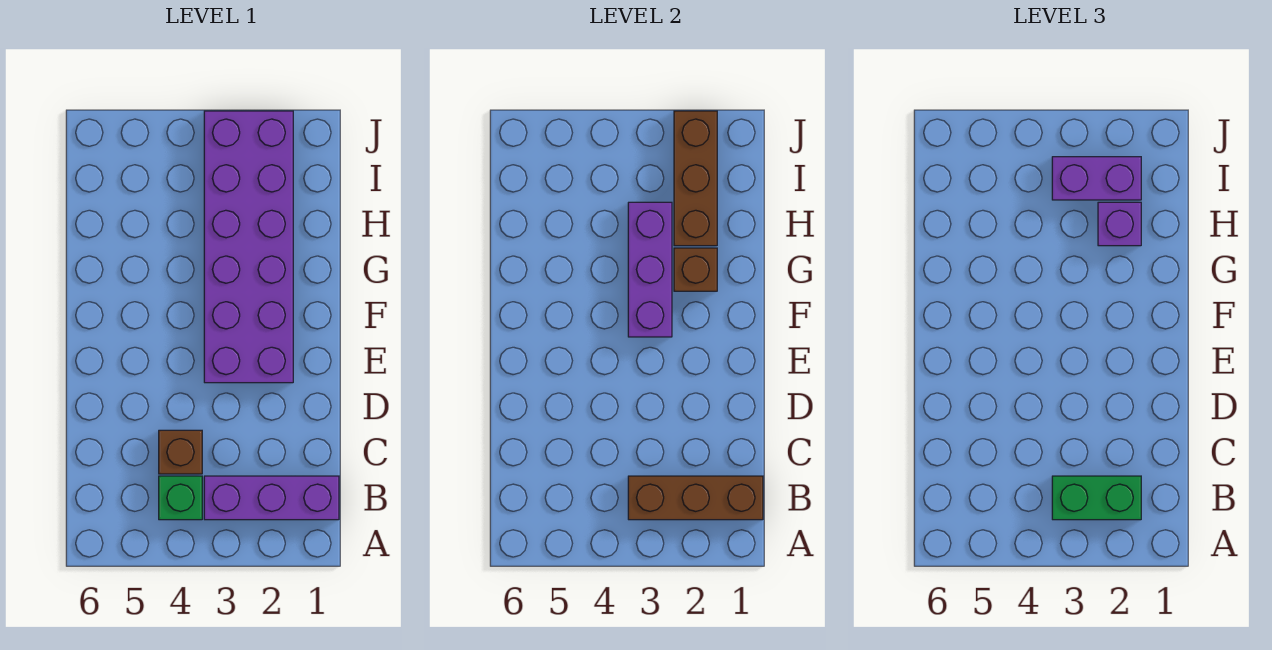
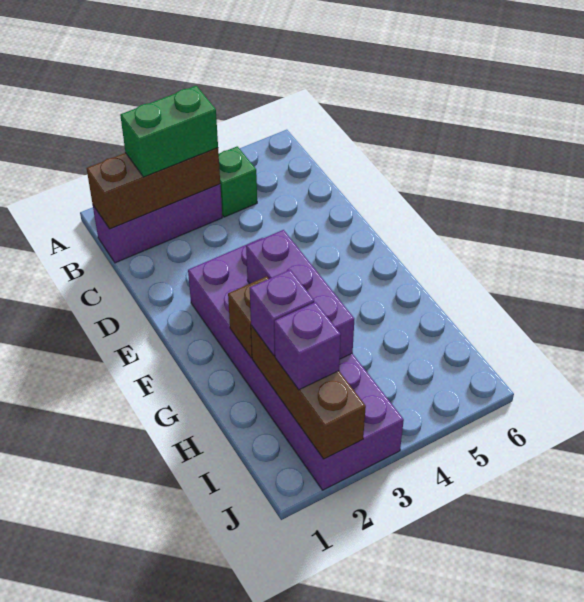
brown brick C4 level 1 -> none
purple brick I2:I3 level 3 -> purple brick I2 level 3

